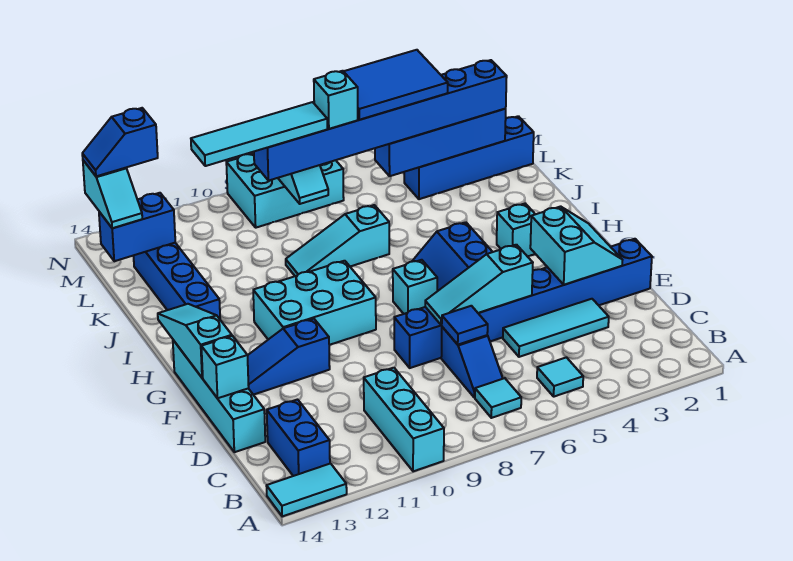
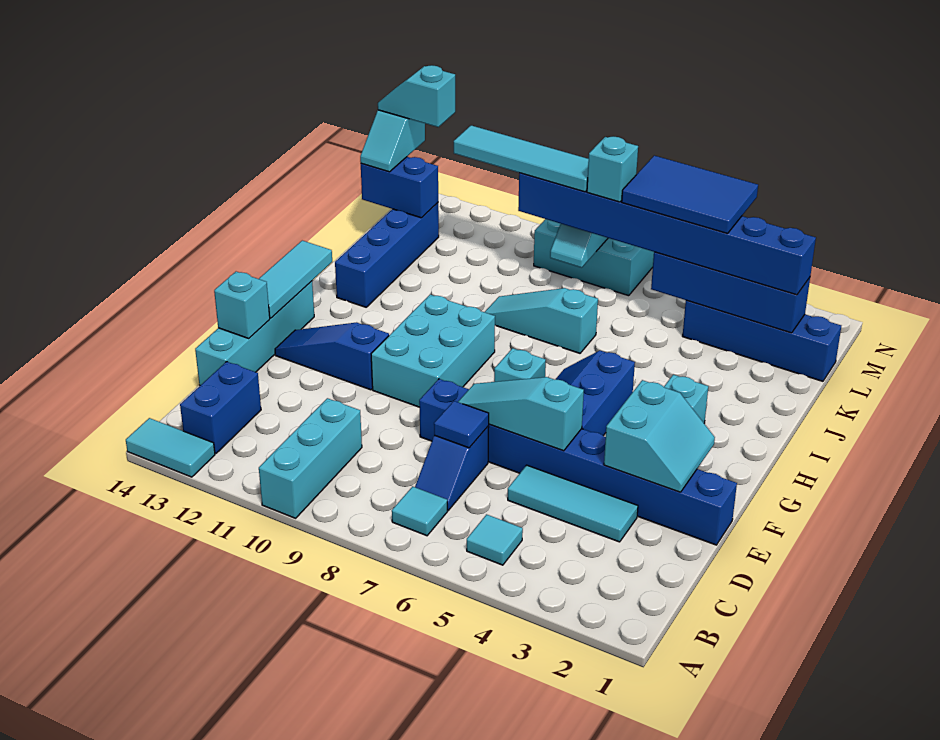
cyan slope F14:H14 level 2 top F -> cyan tile F14:H14 level 2
cyan brick G9:H11 level 1 -> cyan brick F9:H10 level 1
blue slope M13:M14 level 4 top 13 -> cyan slope M13:M14 level 4 top 13

